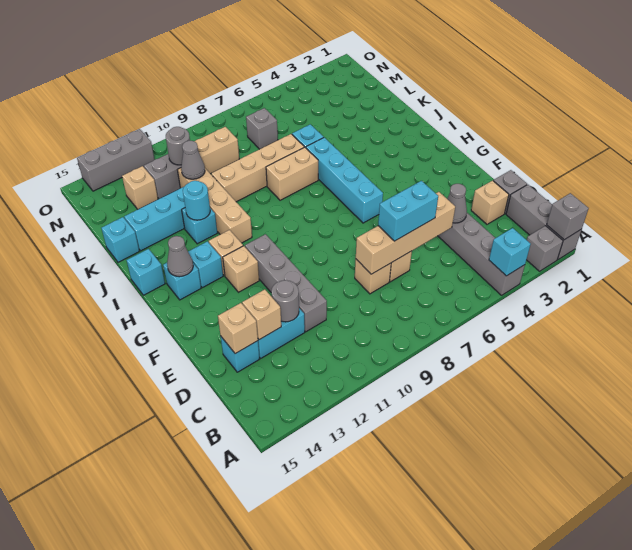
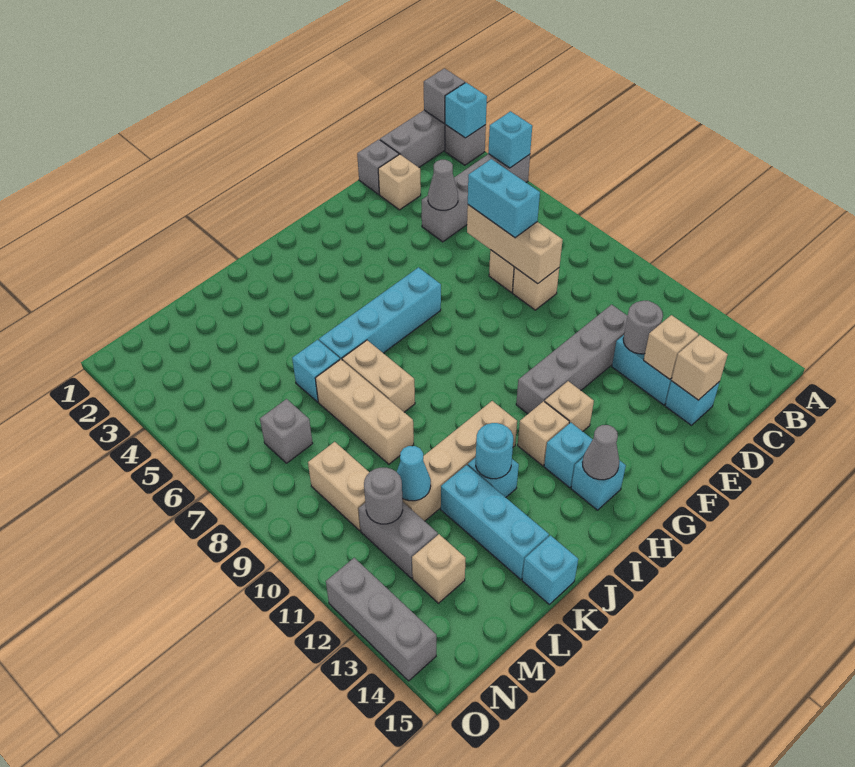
tan brick D5:D8 level 2 -> tan brick D6:D8 level 2
cyan brick I15 level 1 -> cyan brick A2 level 2
tan brick K7:K10 level 1 -> tan brick K7:K9 level 1
grey cone L11 level 2 -> cyan cone L11 level 2

